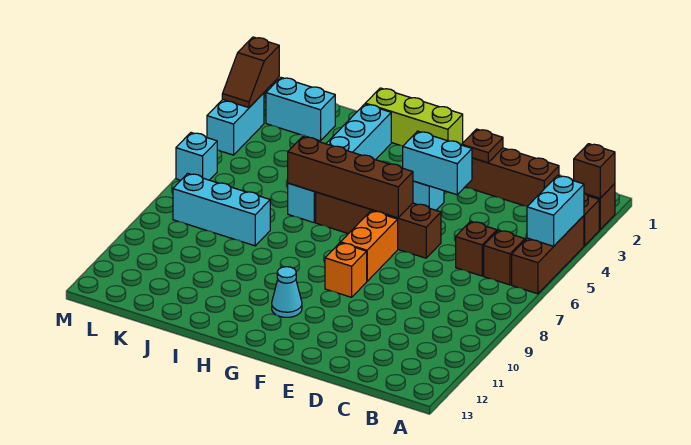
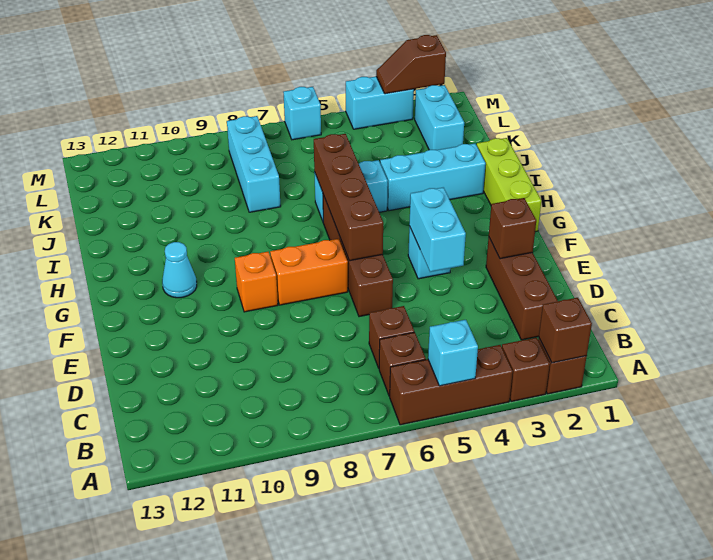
cyan brick A4:A5 level 2 -> cyan brick A5 level 2
brown plate E2 level 2 -> brown brick E2 level 2

